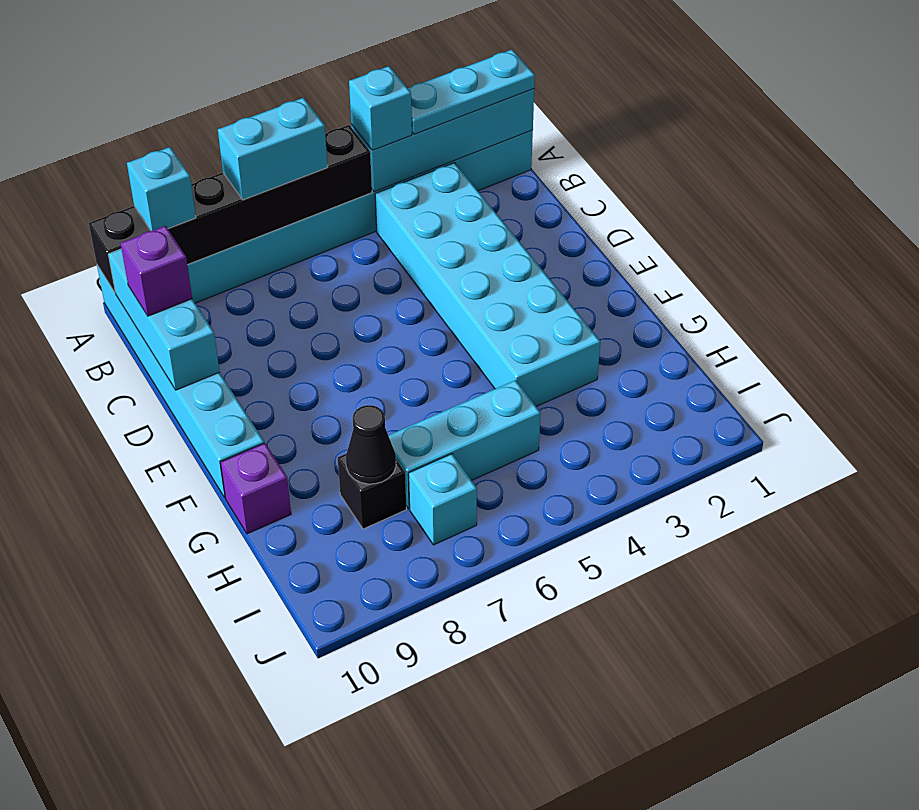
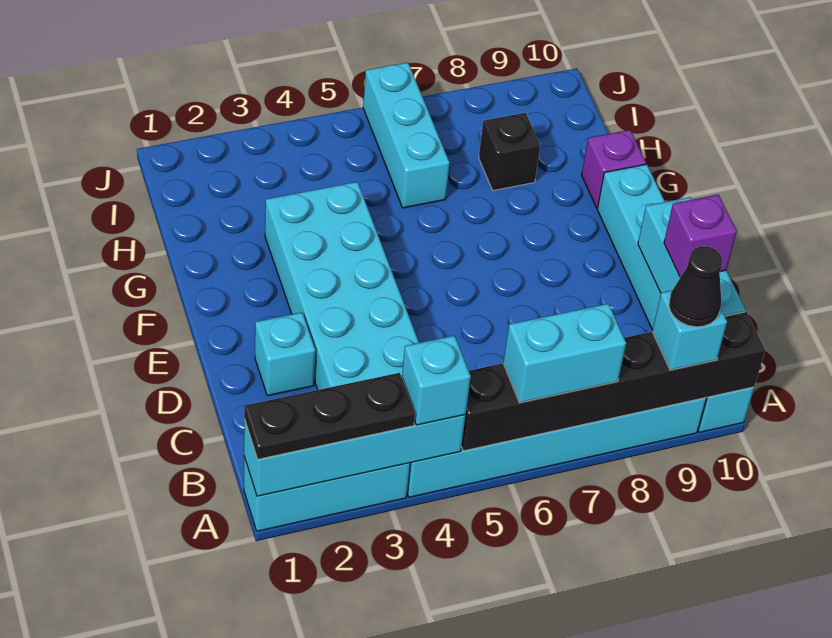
cyan plate A1:A3 level 3 -> black plate A1:A3 level 3
cyan brick H5:H7 level 1 -> cyan brick H6:J6 level 1
black cone H8 level 2 -> black cone A9 level 4
cyan brick I7 level 1 -> cyan brick D2 level 1

